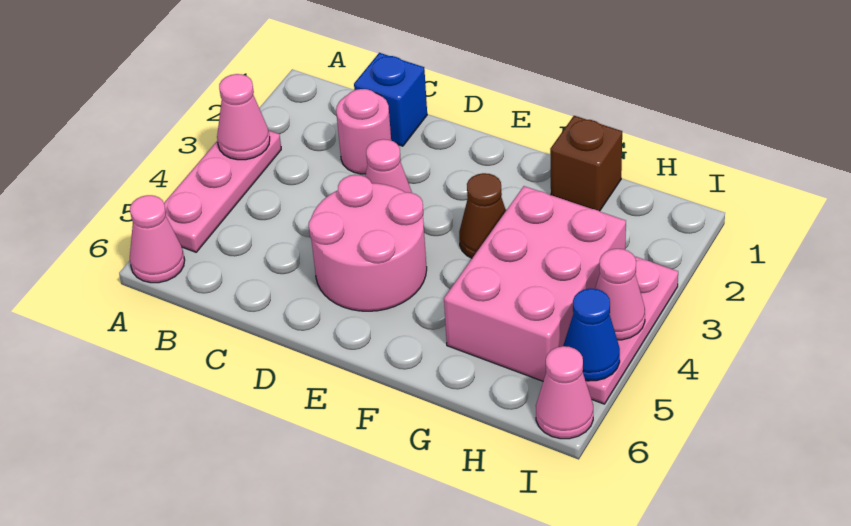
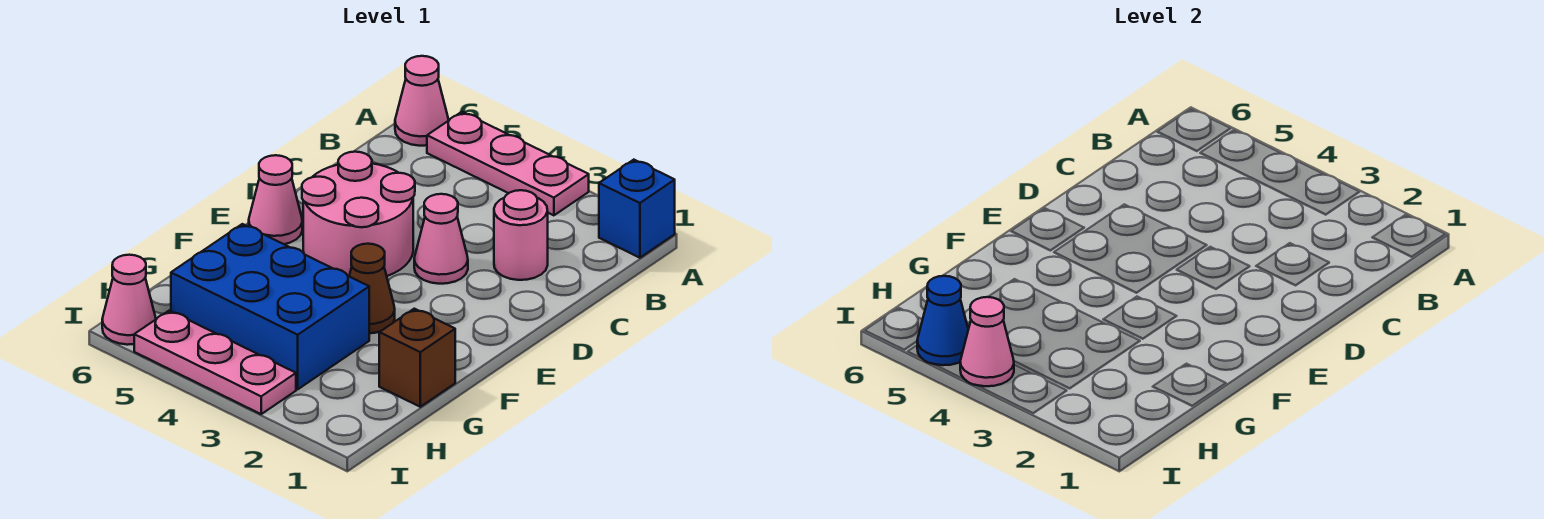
pink cone A3 level 2 -> pink cone E6 level 1
blue brick C1 level 1 -> blue brick A1 level 1
pink brick G3:H5 level 1 -> blue brick G3:H5 level 1

